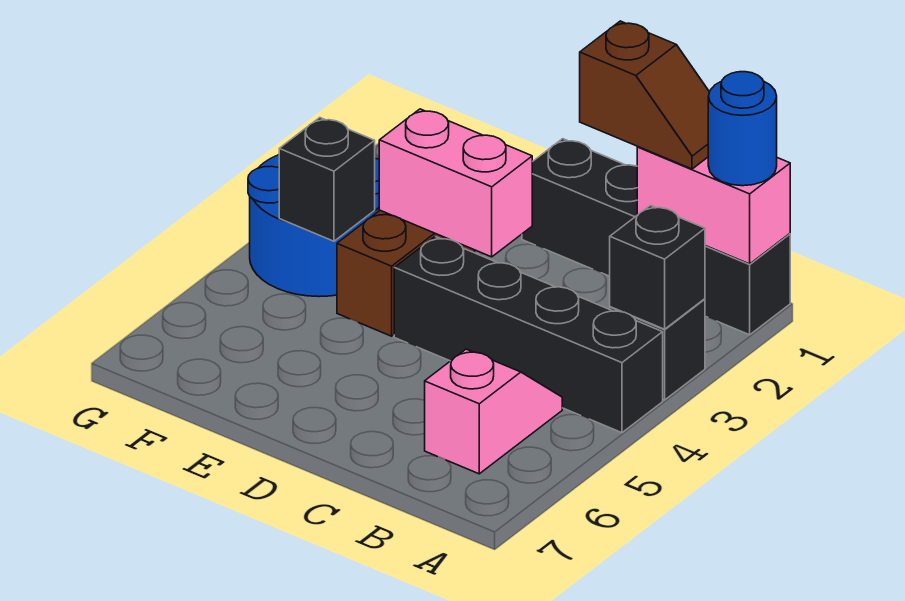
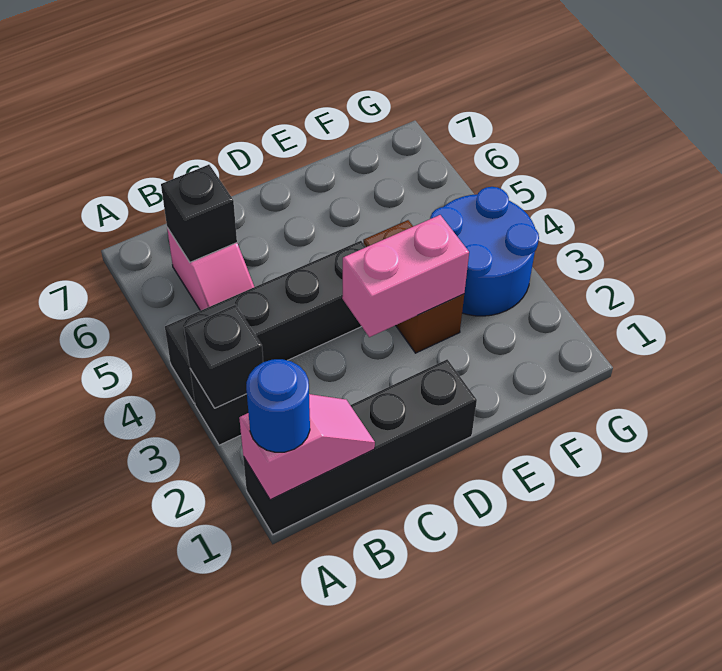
pink brick A1:B1 level 2 -> pink slope A1:B1 level 2 top A
brown slope B1:C1 level 3 top C -> none
black brick F4 level 2 -> black brick B6 level 2

